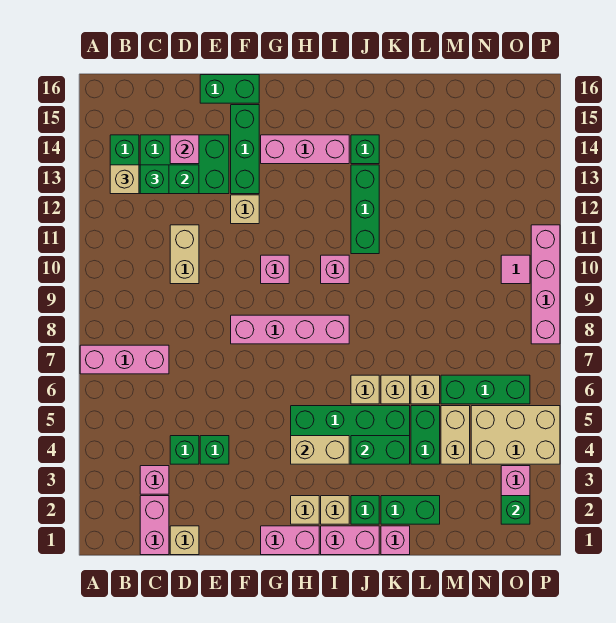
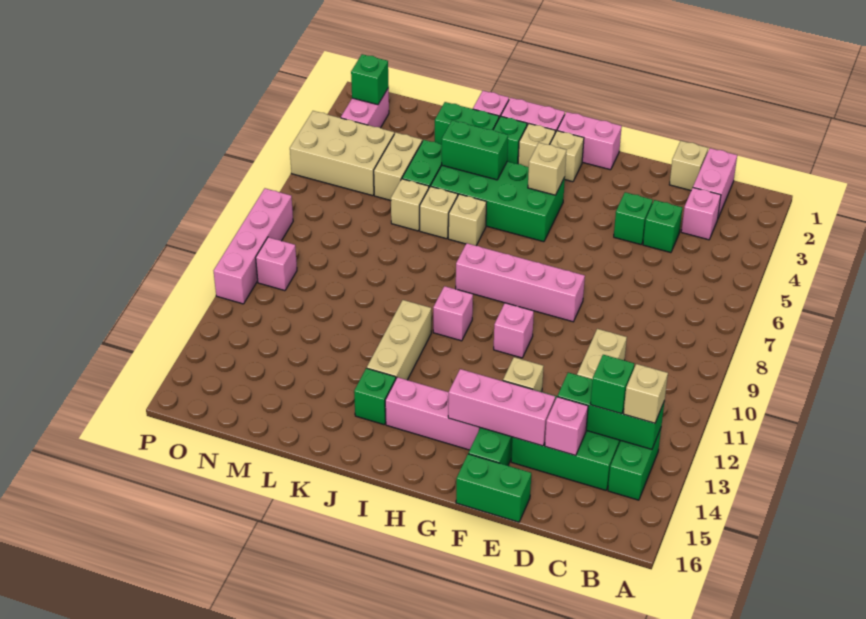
pink brick A7:C7 level 1 -> pink brick E14:G14 level 2
tan brick H4:I4 level 2 -> tan brick H4 level 2
green brick J11:J13 level 1 -> tan brick J11:J13 level 1
green brick M6:O6 level 1 -> none
pink tile O10 level 1 -> pink brick O10 level 1

